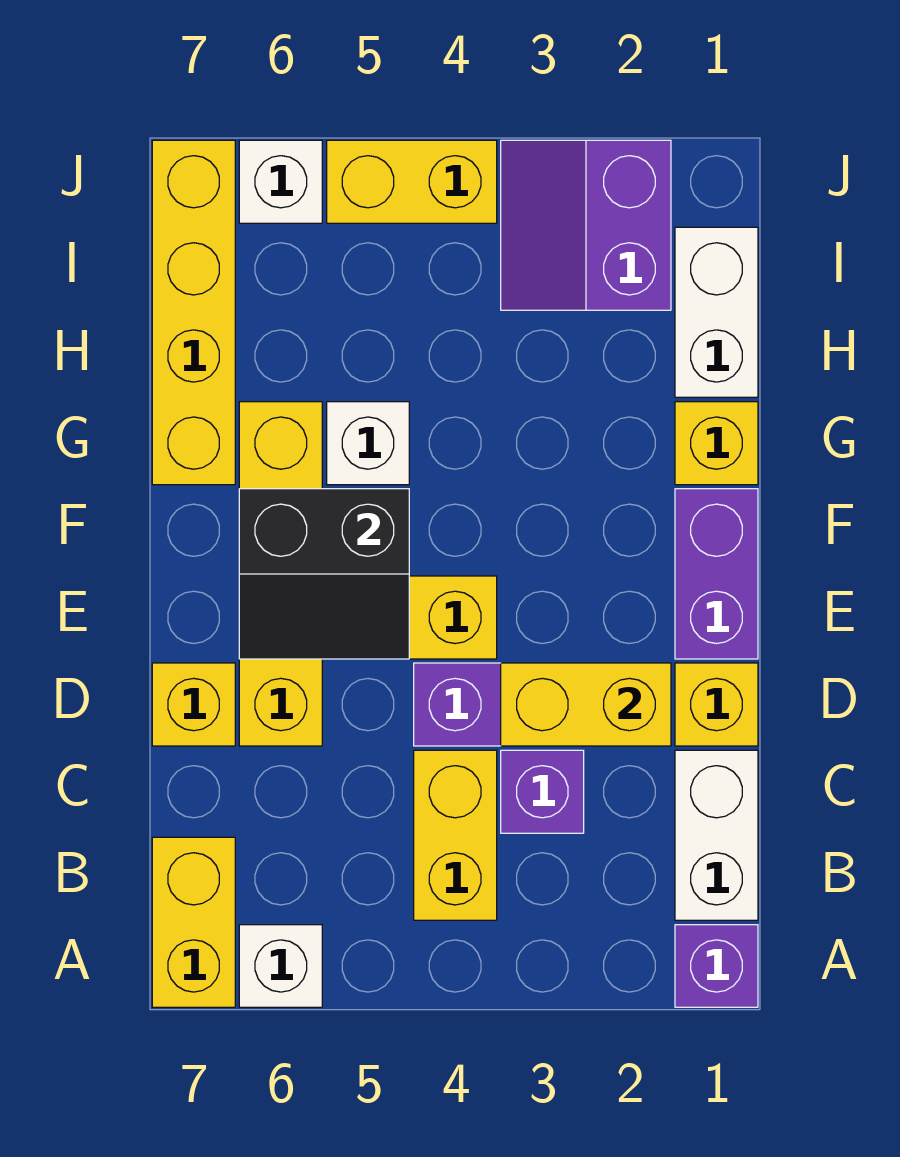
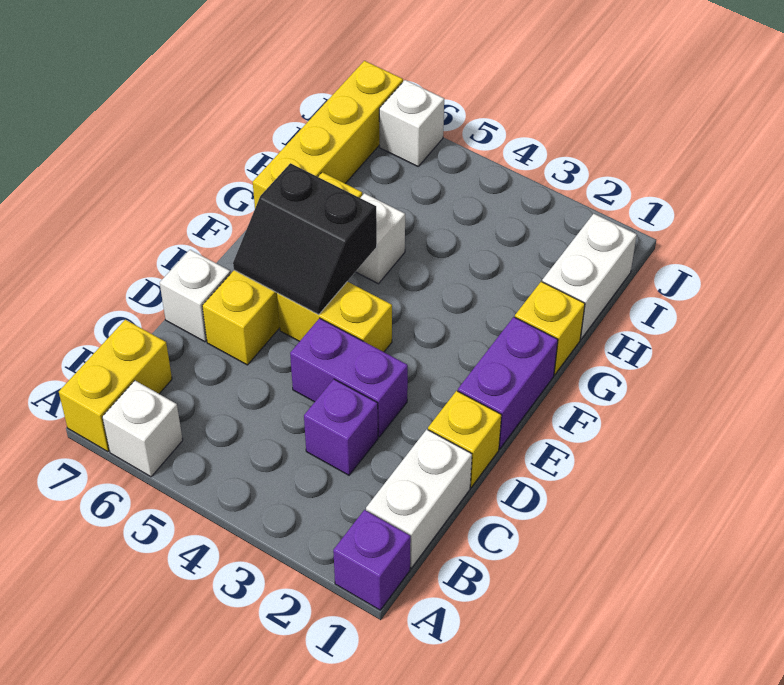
yellow brick B4:C4 level 1 -> none
yellow brick D2:D3 level 2 -> none
yellow brick D7 level 1 -> white brick D7 level 1
purple slope I2:J3 level 1 top 2 -> none
yellow brick J4:J5 level 1 -> none

